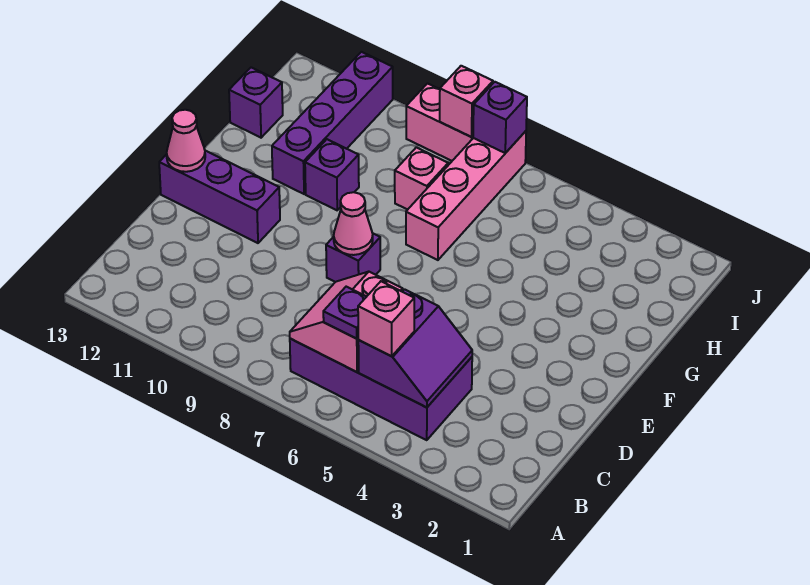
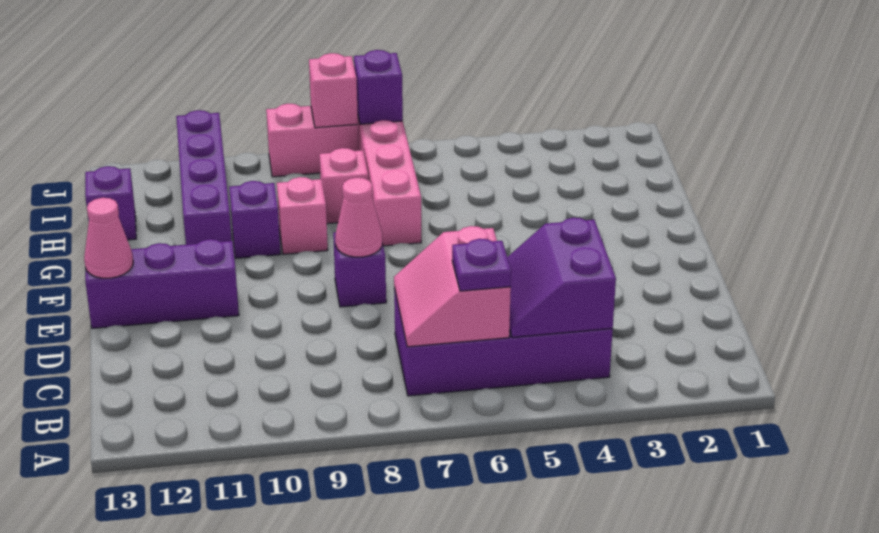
purple slope B4:C5 level 2 top 5 -> purple slope B4:C5 level 2 top 4
pink brick B5 level 3 -> pink brick G9 level 1

